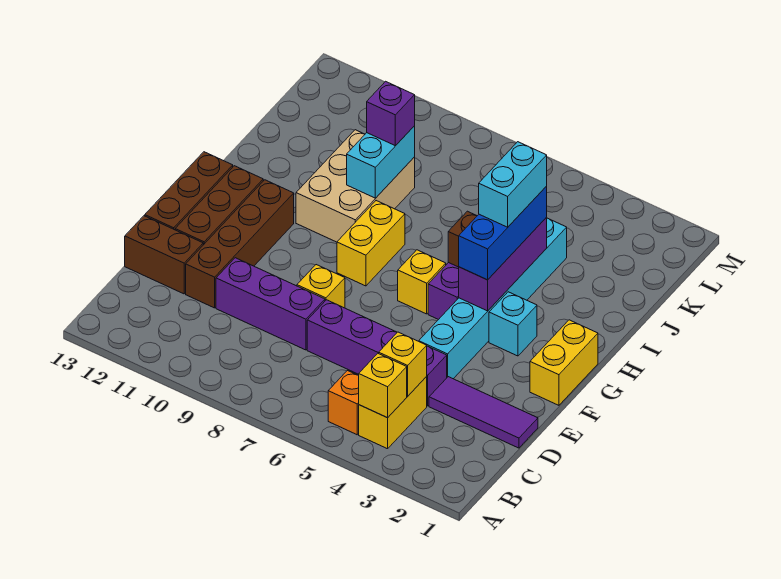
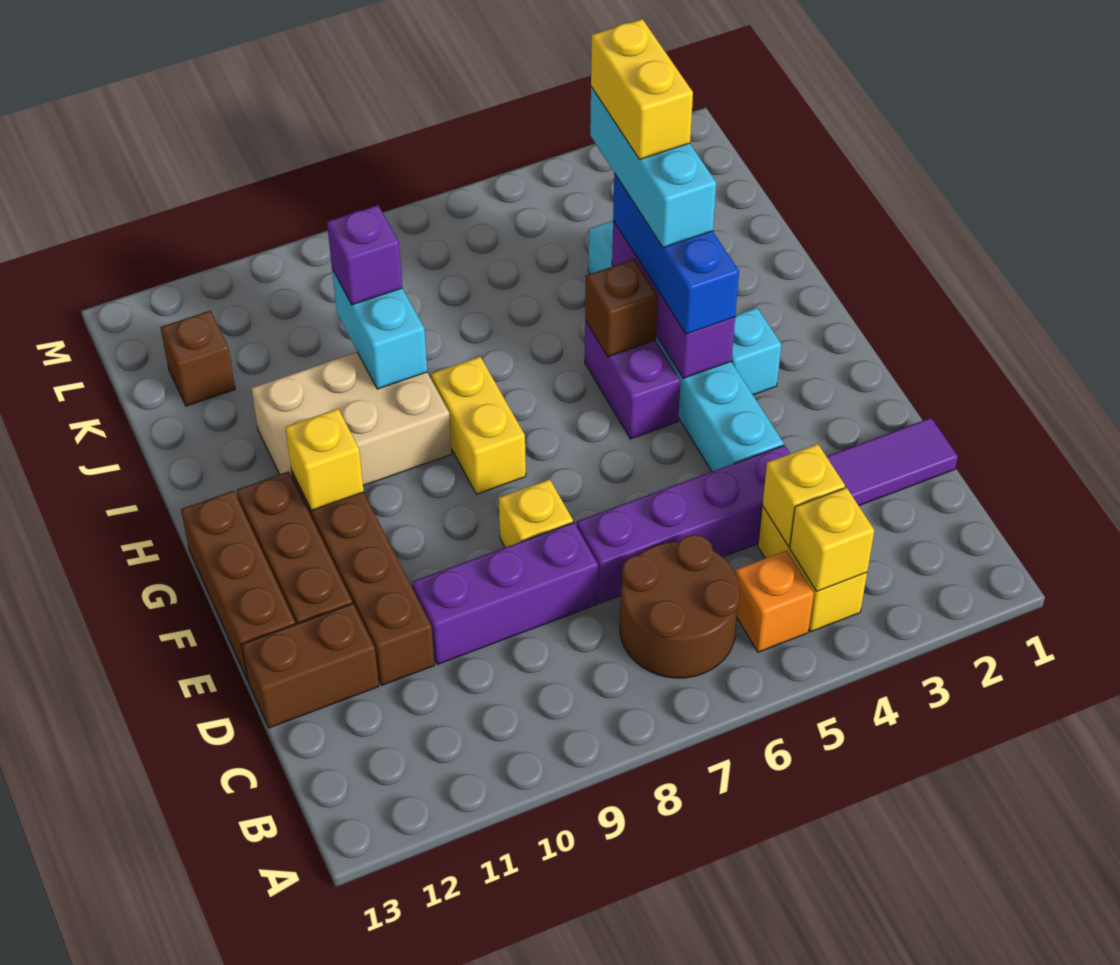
none -> brown round brick B6:C7 level 1
yellow brick F1:G1 level 1 -> yellow brick I4:J4 level 5
yellow brick G6 level 1 -> yellow brick G11 level 2
cyan brick H4:I4 level 4 -> cyan brick H4:J4 level 4
tan brick H9:J10 level 1 -> tan brick H9:I11 level 1
none -> brown brick K12 level 1

